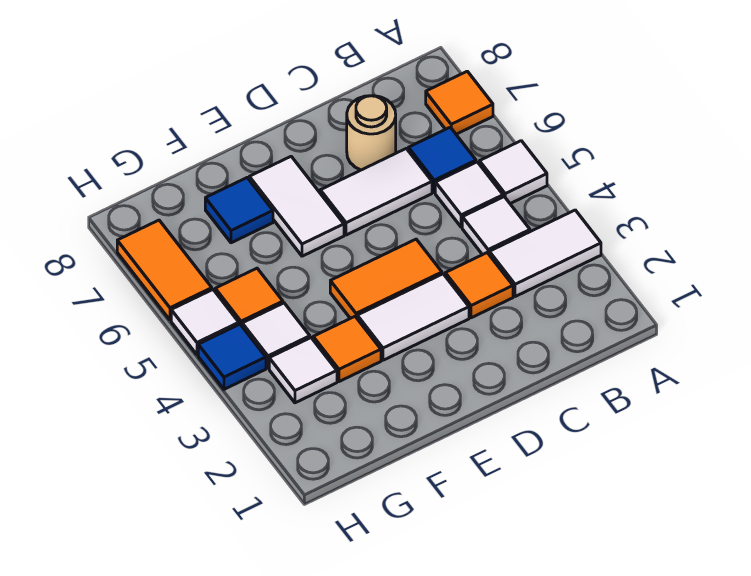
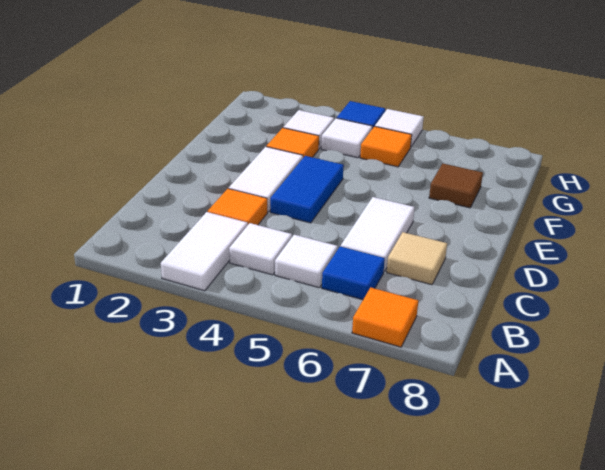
white tile A5 level 1 -> none
tan round brick C7 level 1 -> tan tile C7 level 1
orange tile D4:E4 level 1 -> blue tile D4:E4 level 1
white tile E6:E7 level 1 -> none
blue tile F7 level 1 -> brown tile F7 level 1
orange tile H6:H7 level 1 -> none

